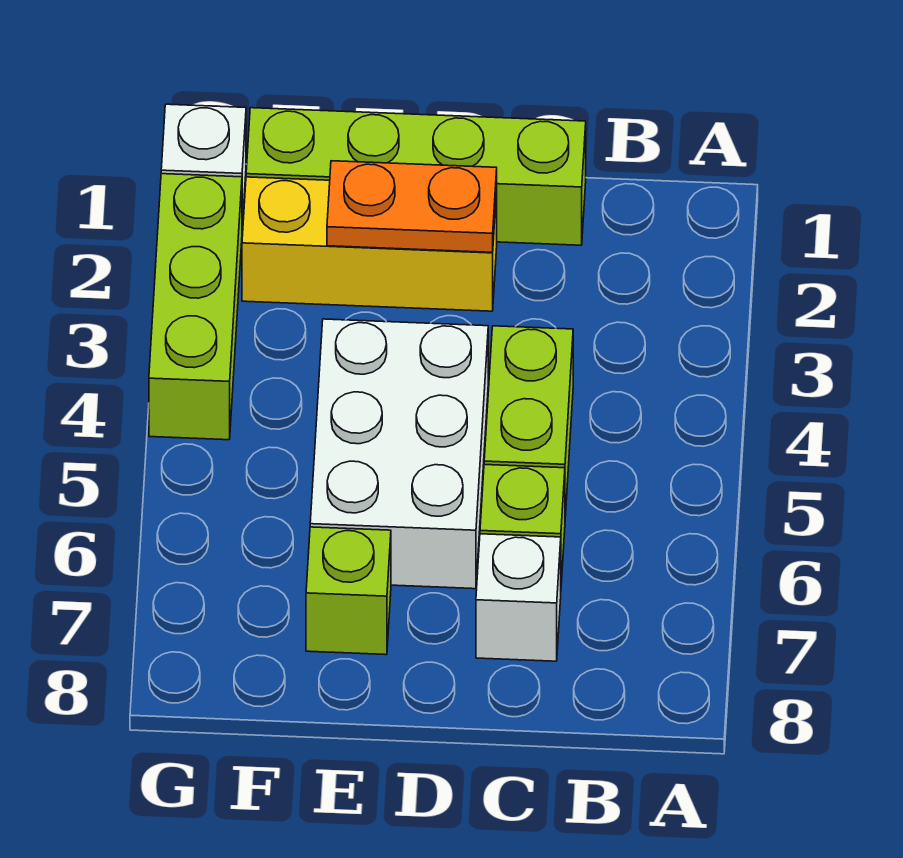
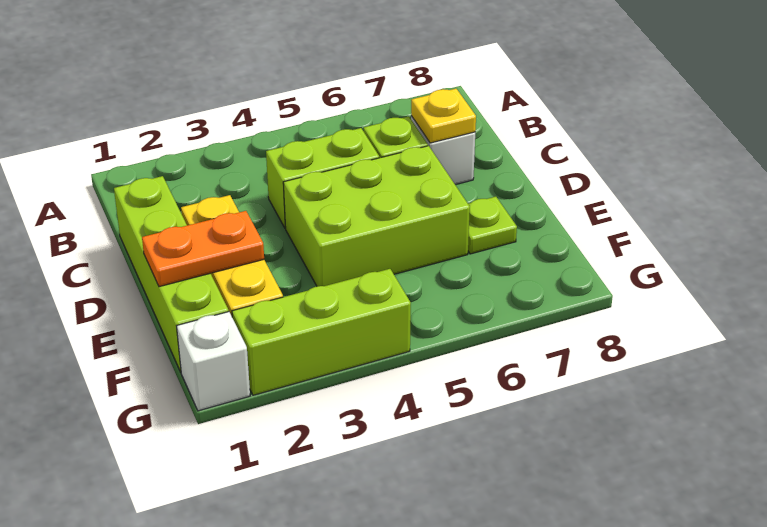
none -> yellow plate C7 level 2
orange plate D2:E2 level 2 -> orange plate E1:E2 level 2
white brick D4:E6 level 1 -> lime brick D4:E6 level 1
lime brick E7 level 1 -> lime plate E7 level 1

